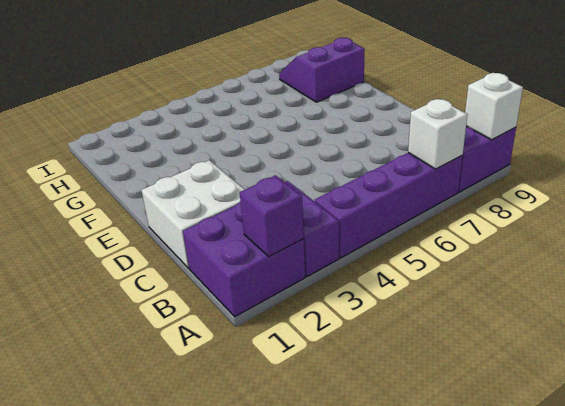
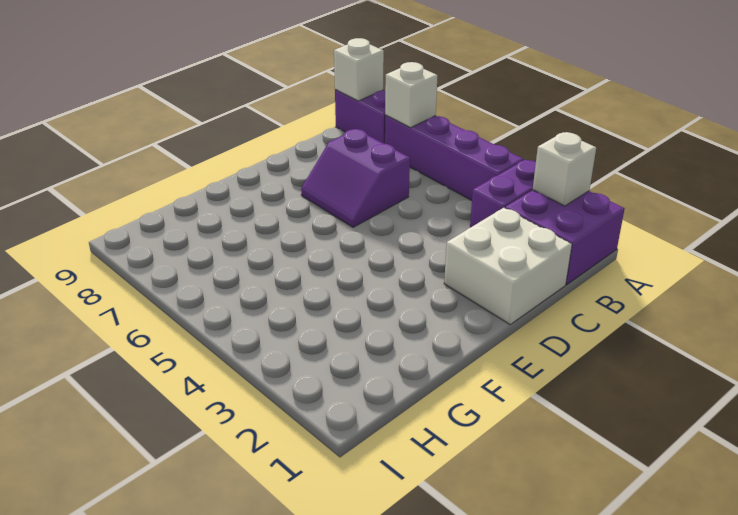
purple brick A2 level 2 -> white brick A2 level 2
purple slope G8:H9 level 1 top G -> purple slope C6:D7 level 1 top C

